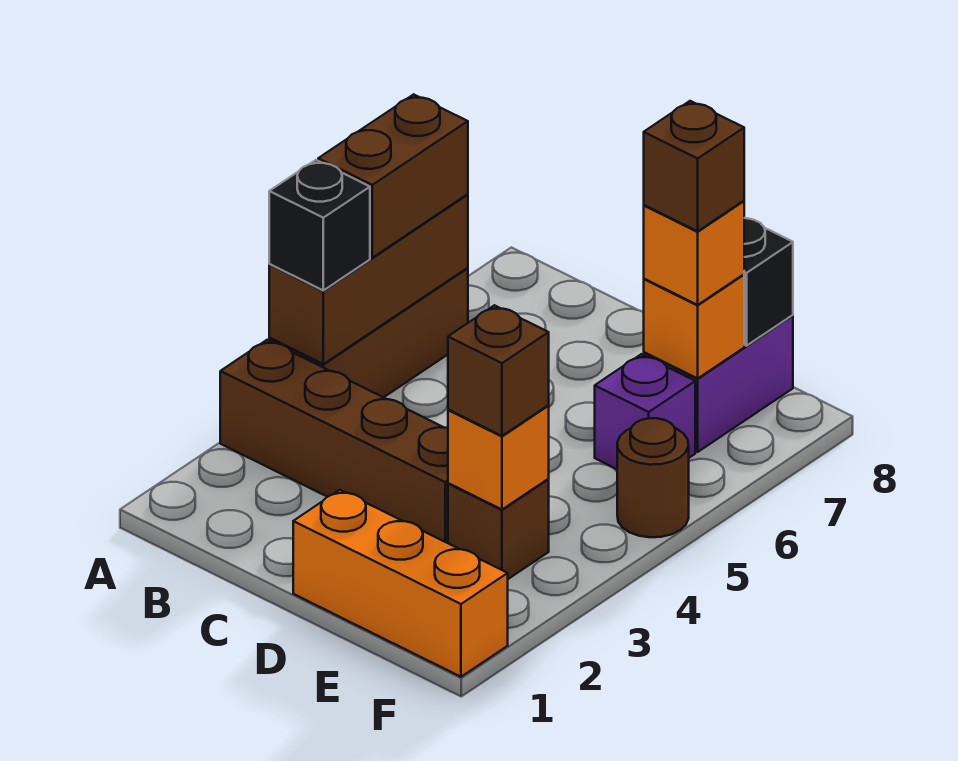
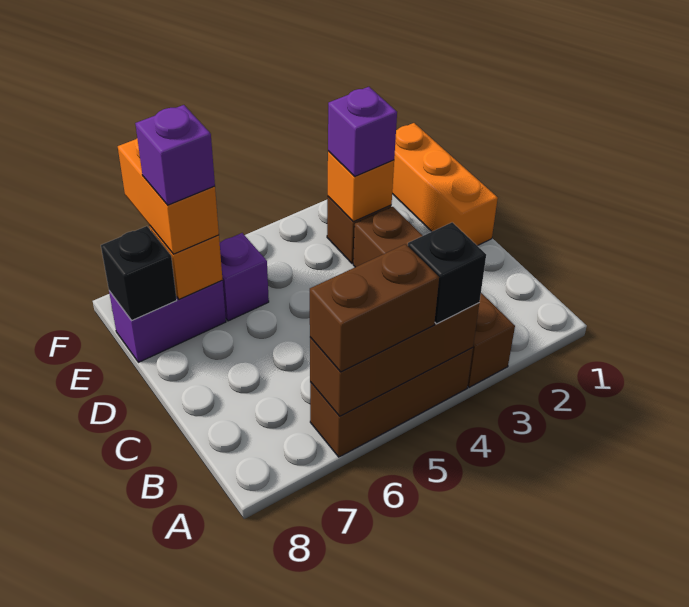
brown brick E3 level 3 -> purple brick E3 level 3
orange brick E7 level 3 -> orange brick E7:F7 level 3
brown brick E7 level 4 -> purple brick E7 level 4
brown round brick F5 level 1 -> none

